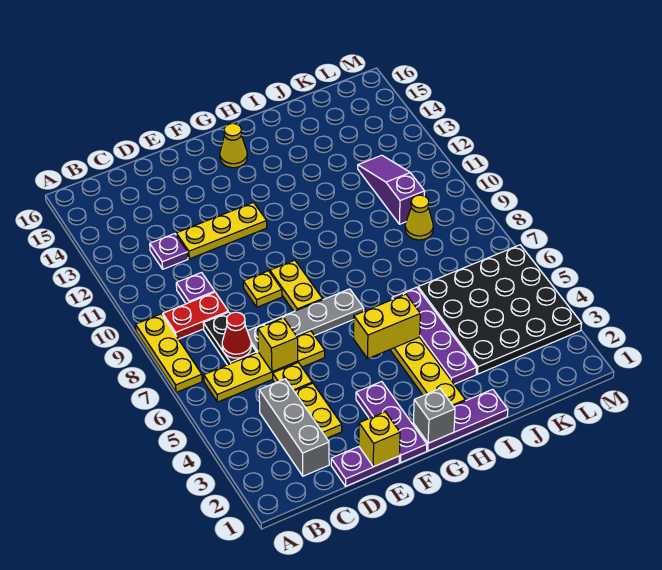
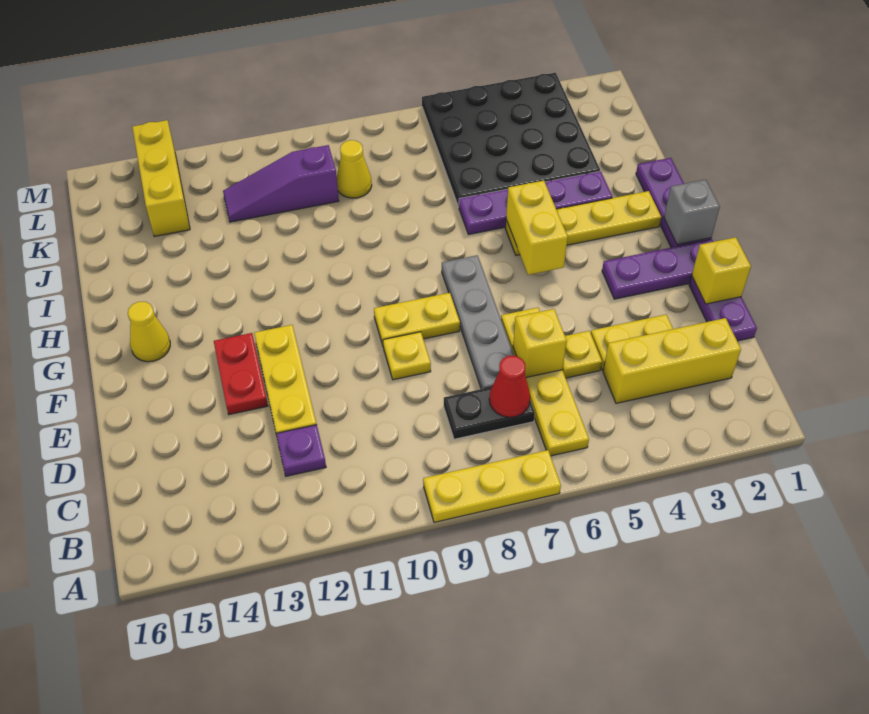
red plate B9:C9 level 1 -> red plate E13:F13 level 1
grey brick C2:C4 level 1 -> yellow brick C2:C4 level 1
purple plate C10 level 1 -> none
none -> yellow brick K14:M14 level 1

